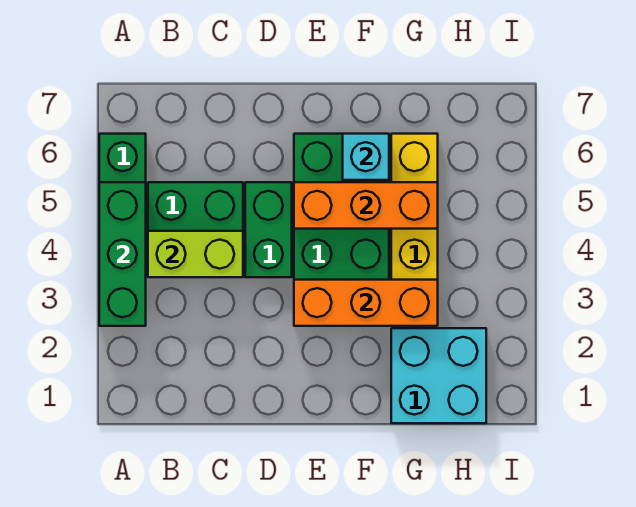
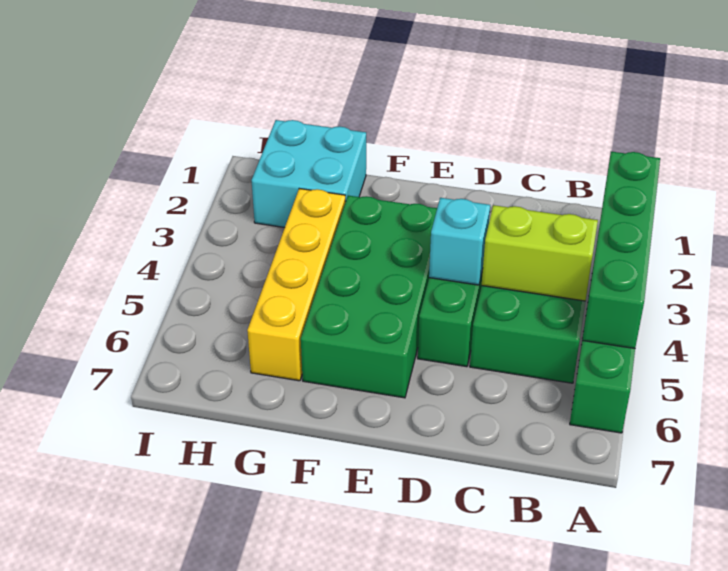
green brick A3:A5 level 2 -> green brick A2:A5 level 2
orange brick E3:G3 level 2 -> none
orange brick E5:G5 level 2 -> none
cyan brick F6 level 2 -> cyan brick D4 level 2

